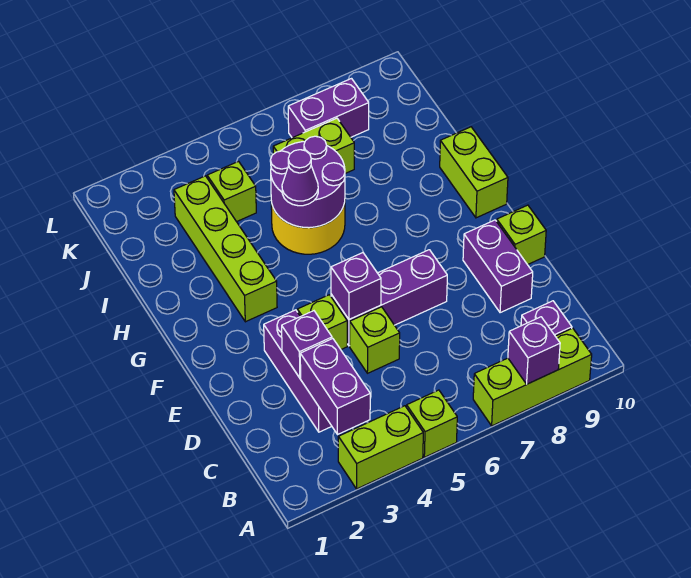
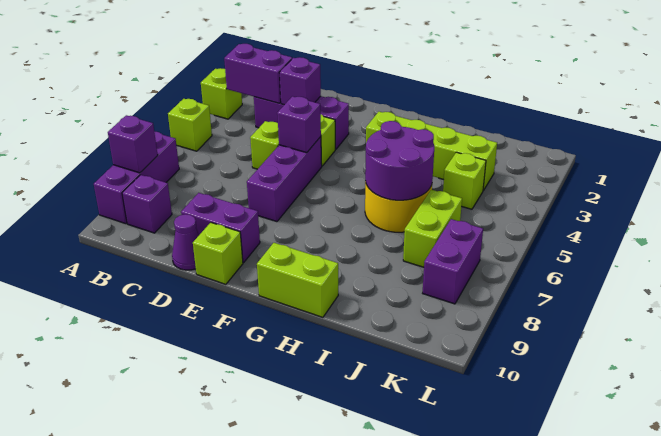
lime brick A3:A4 level 1 -> lime brick A3 level 1
lime brick A7:A9 level 1 -> purple brick A7:A9 level 1
purple cone H5 level 3 -> purple cone D10 level 1

